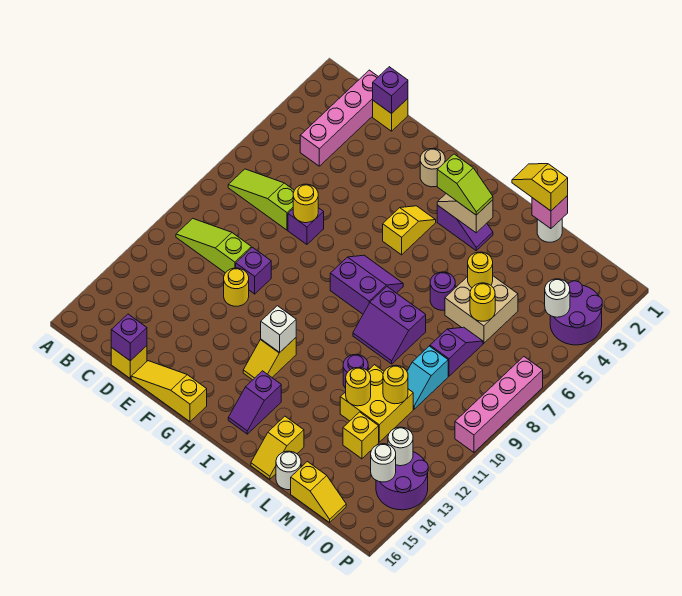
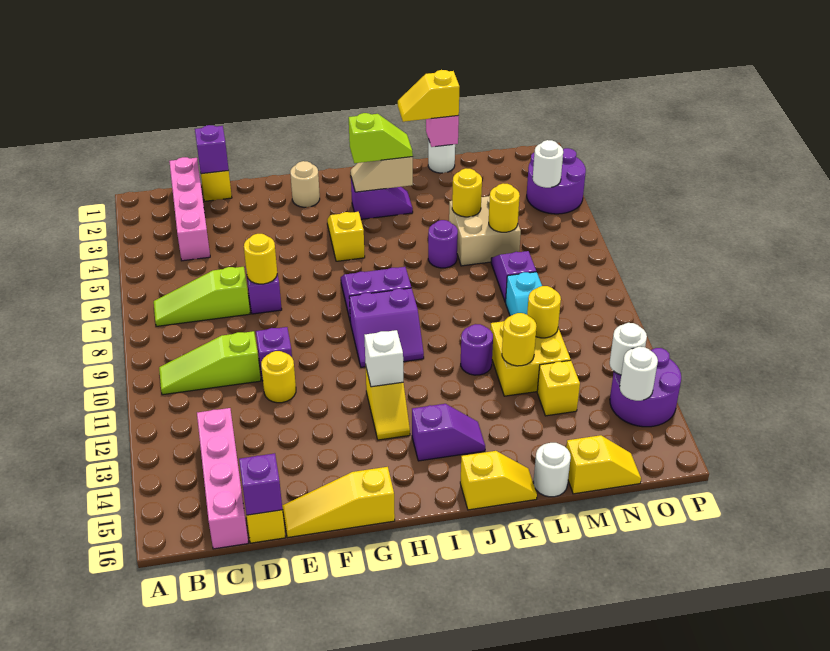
purple slope I14:I15 level 1 top 14 -> purple slope I14:J14 level 1 top I
purple slope J8:K9 level 1 top 8 -> purple slope H9:I10 level 1 top 9
yellow slope K15:K16 level 1 top 15 -> yellow slope J16:K16 level 1 top J
pink brick P7:P10 level 1 -> pink brick C13:C16 level 1

